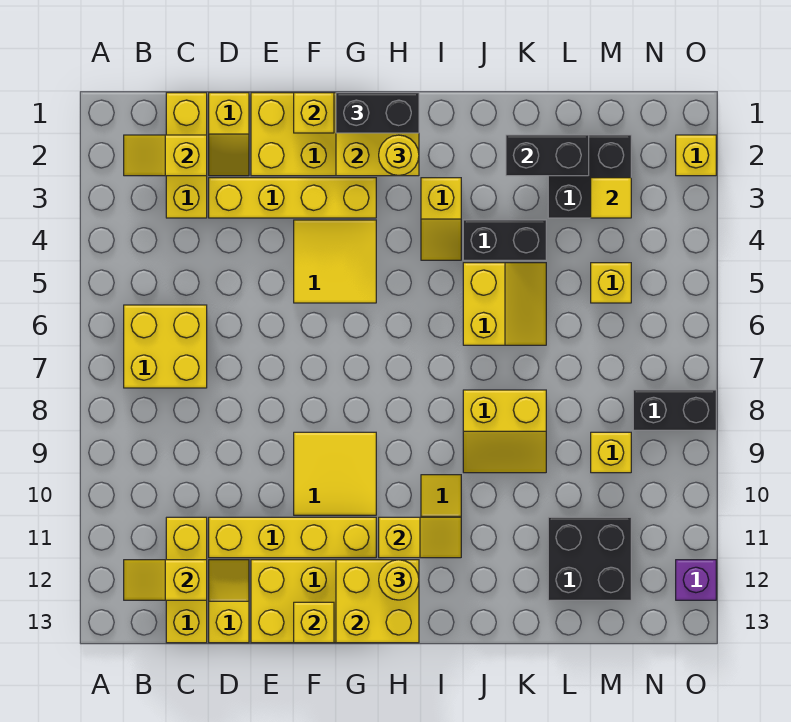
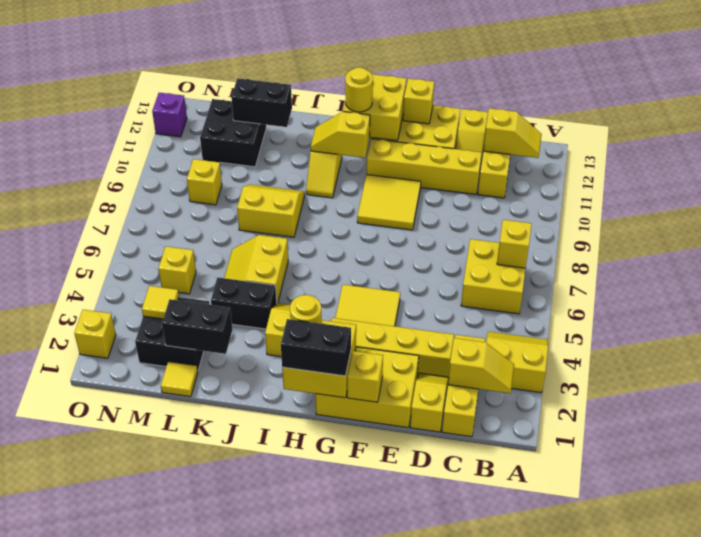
none -> yellow slope A3:B4 level 1 top 3
none -> yellow brick B7 level 2
none -> yellow tile L1 level 1
black brick N8:O8 level 1 -> black brick K12:L12 level 2

